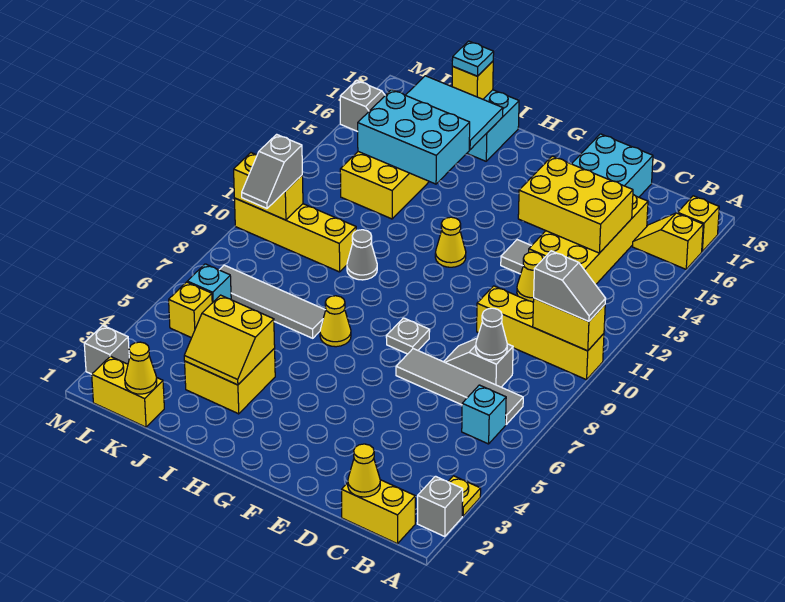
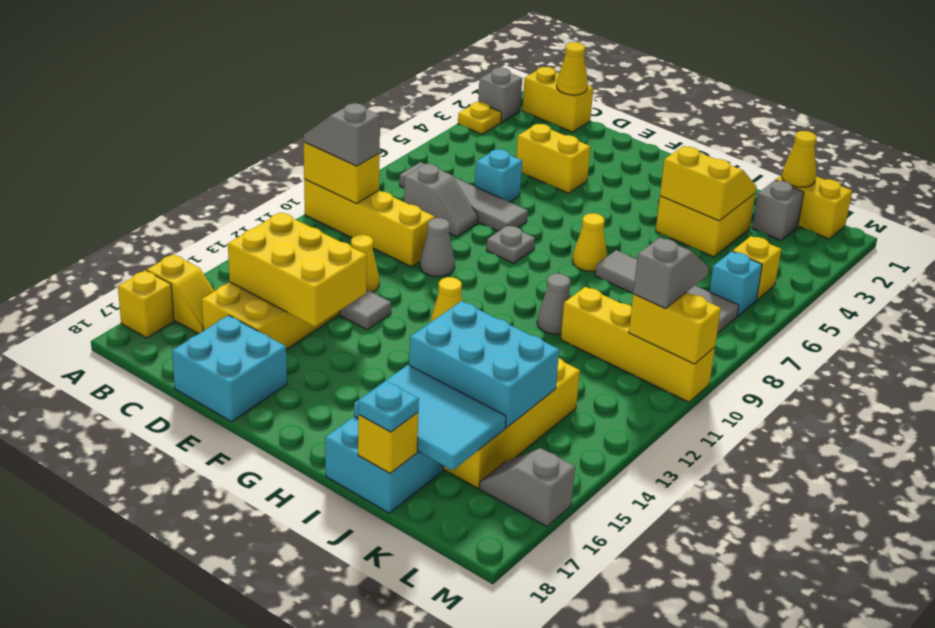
cyan brick B6 level 1 -> cyan brick D6 level 1
grey cone C8 level 2 -> grey cone E10 level 1
none -> yellow brick D4:E4 level 1
grey brick M2 level 1 -> grey brick K2 level 1

